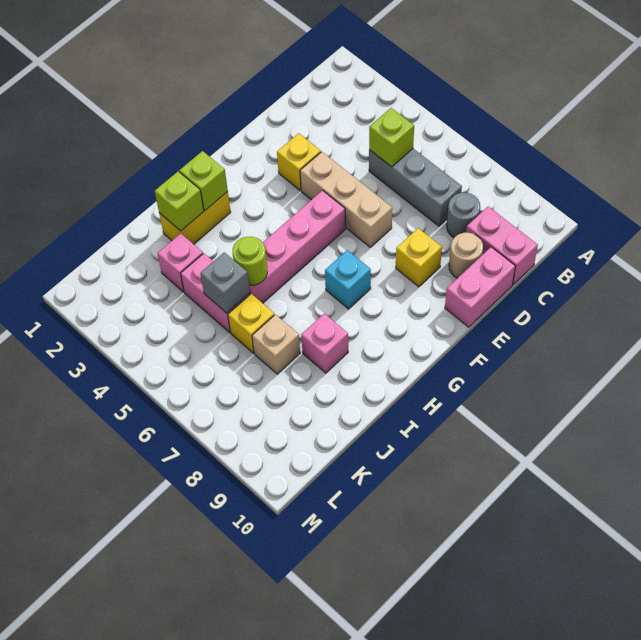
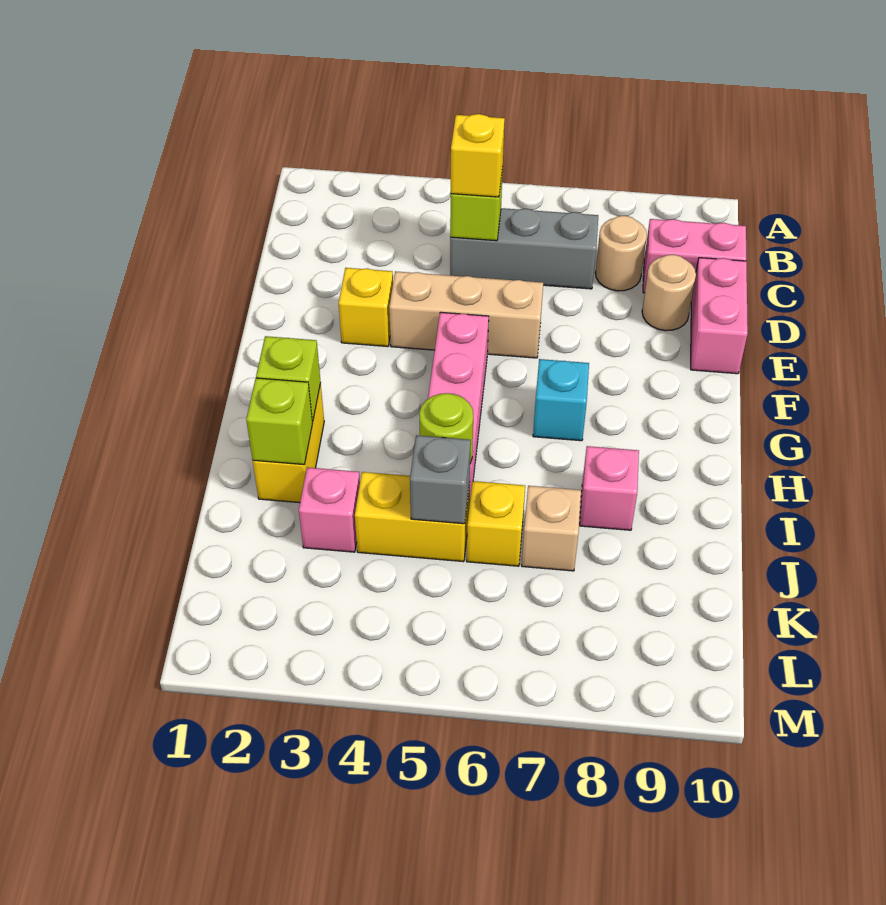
grey round brick C8 level 1 -> tan round brick C8 level 1
yellow brick E8 level 1 -> yellow brick C5 level 3
pink brick J4:J5 level 1 -> yellow brick J4:J5 level 1

